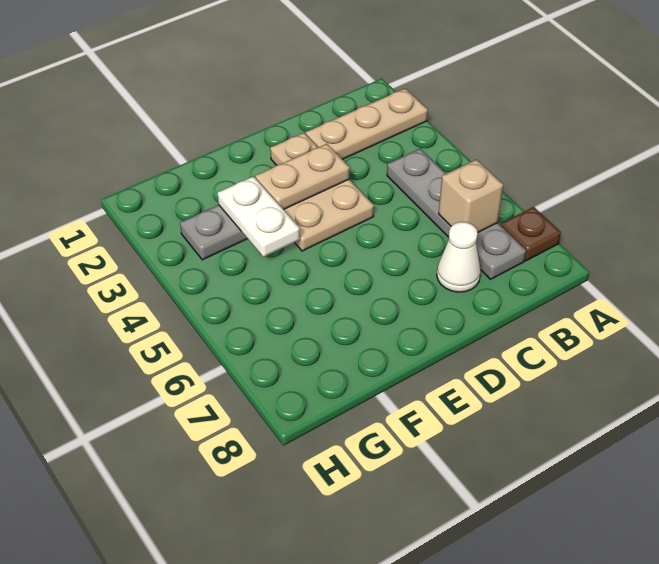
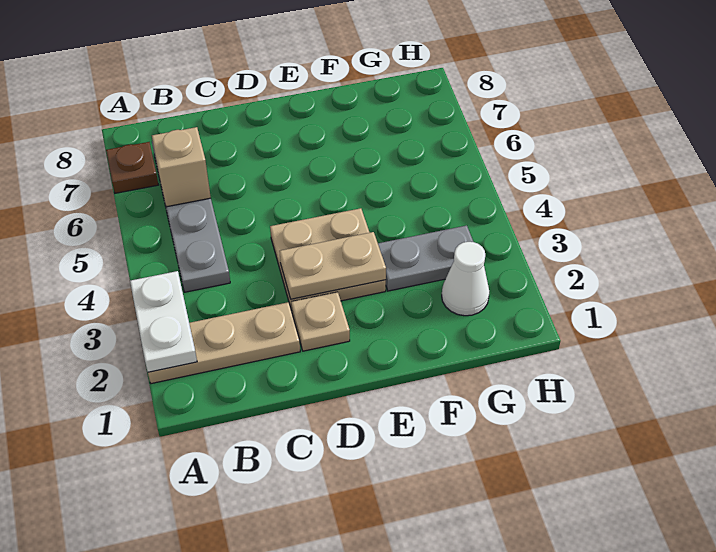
white cone C7 level 1 -> white cone G2 level 1
white plate F3:F4 level 2 -> white plate A2:A3 level 2

